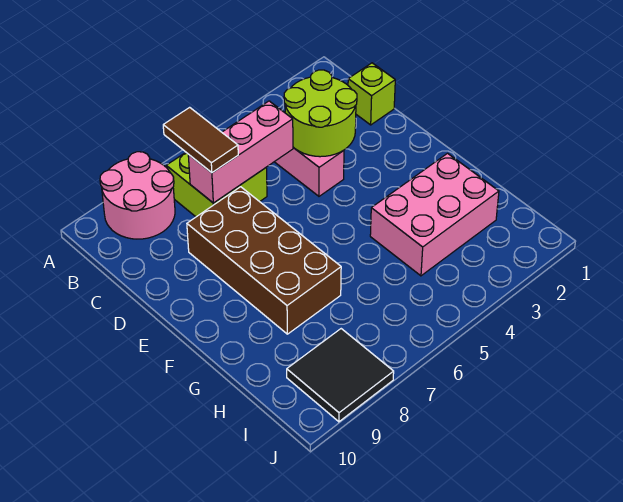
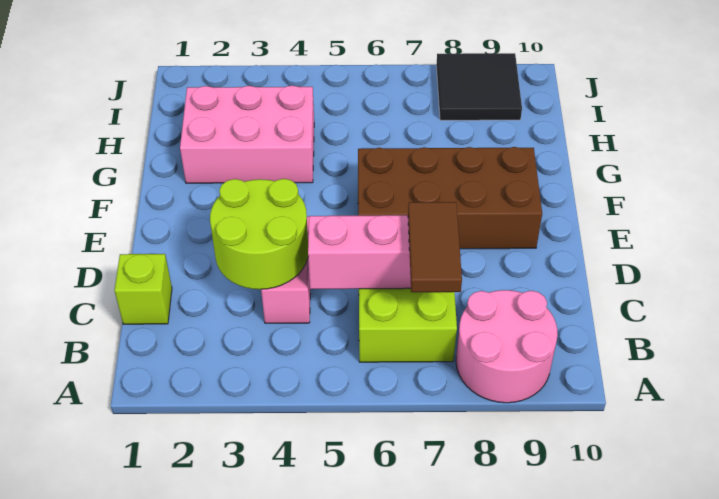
brown brick D7:G8 level 1 -> brown brick E6:F9 level 1

